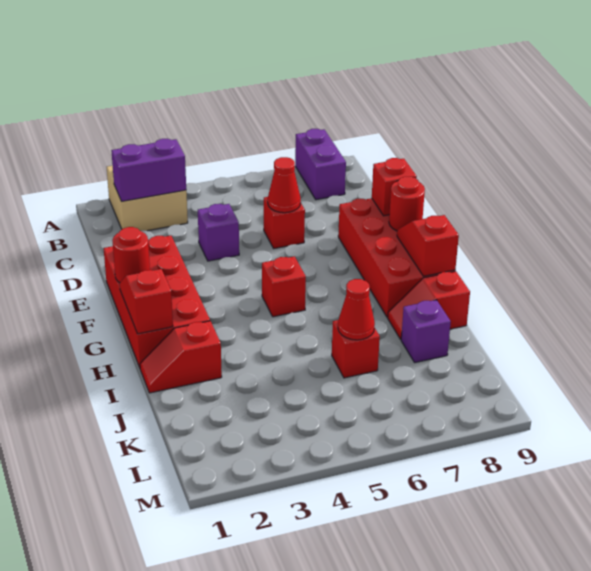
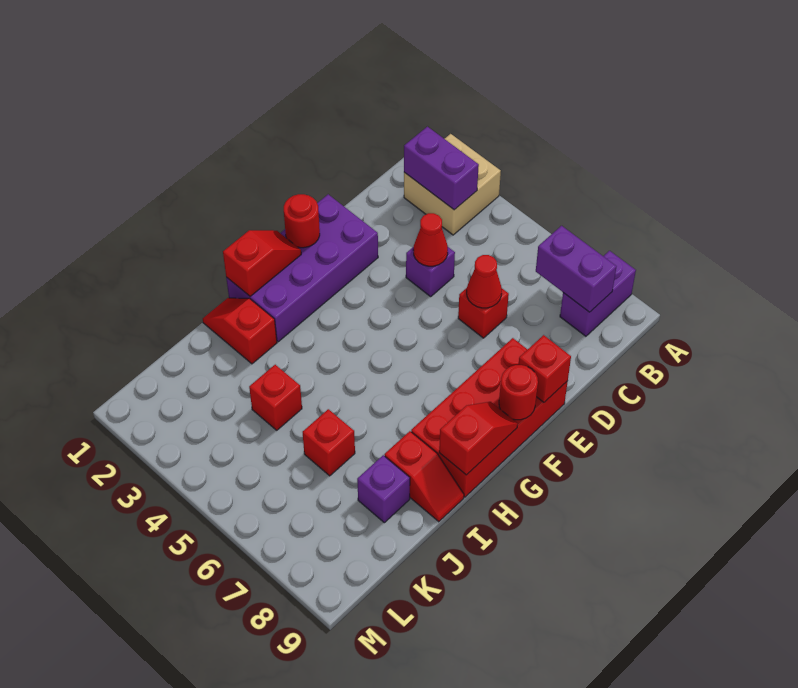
none -> purple brick B7:B8 level 2
red brick E1:H2 level 1 -> purple brick E1:H2 level 1
red brick G5 level 1 -> red brick J4 level 1
red slope I8:I9 level 1 top 9 -> red slope I8:I9 level 1 top 8
red cone J6 level 2 -> red cone D4 level 2

